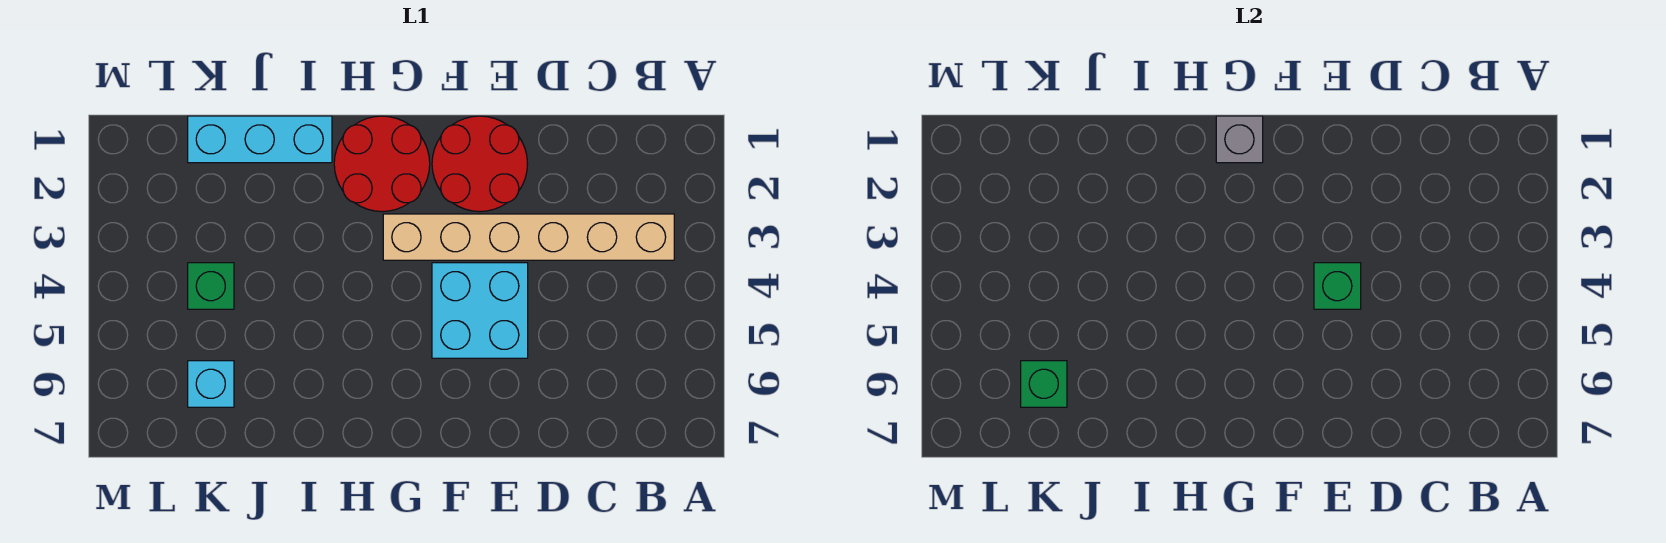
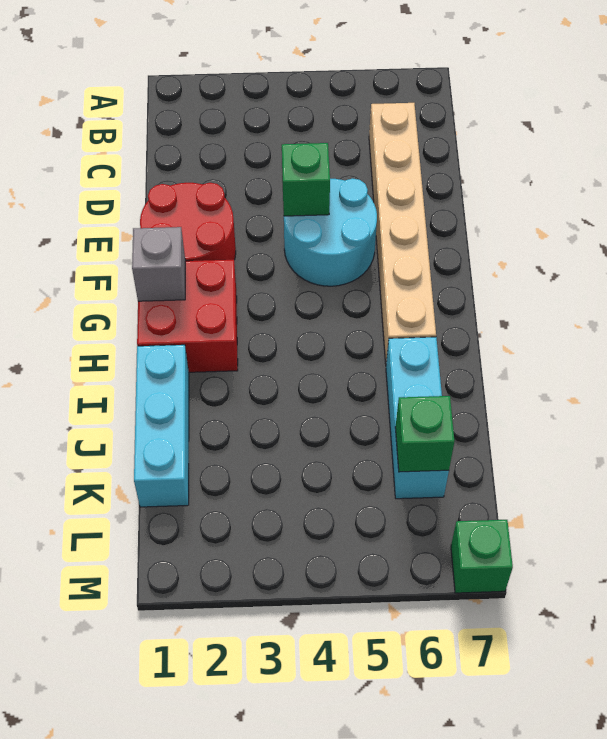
tan brick B3:G3 level 1 -> tan brick C6:H6 level 1
cyan brick E4:F5 level 1 -> cyan round brick E4:F5 level 1
red round brick G1:H2 level 1 -> red brick G1:H2 level 1
green brick K4 level 1 -> green brick M7 level 1
cyan brick K6 level 1 -> cyan brick I6:K6 level 1

